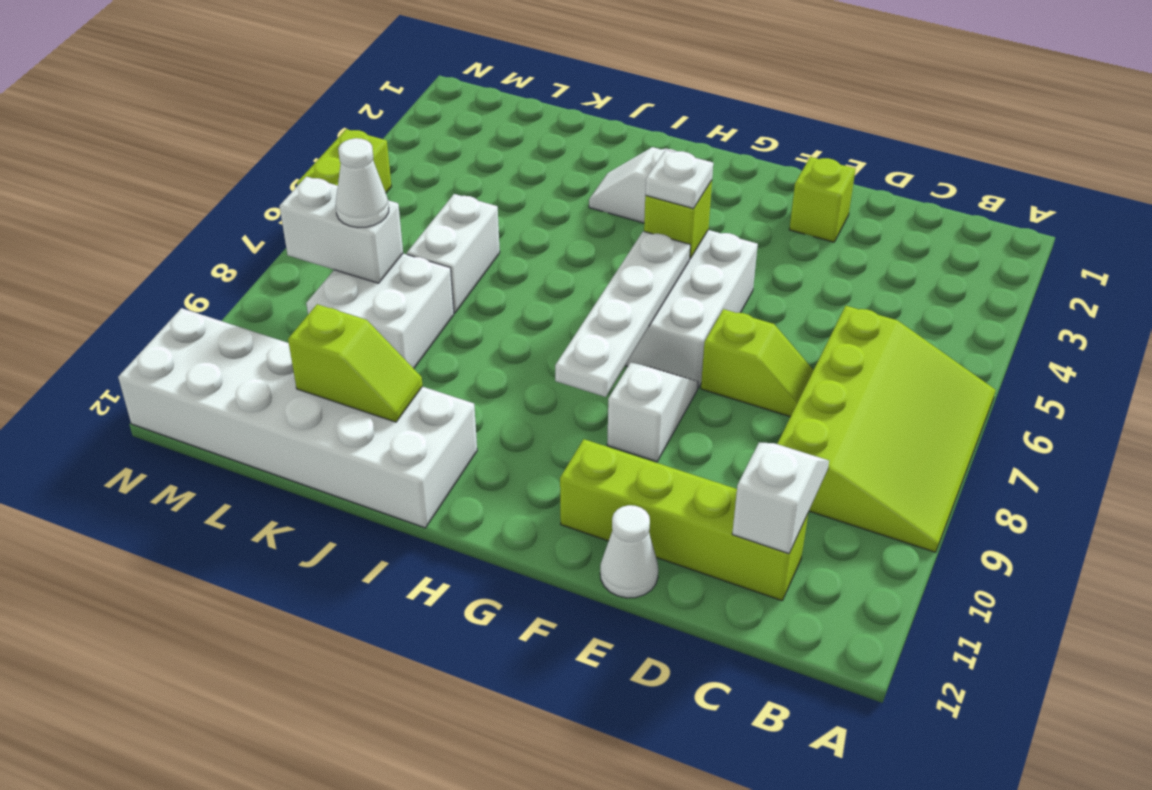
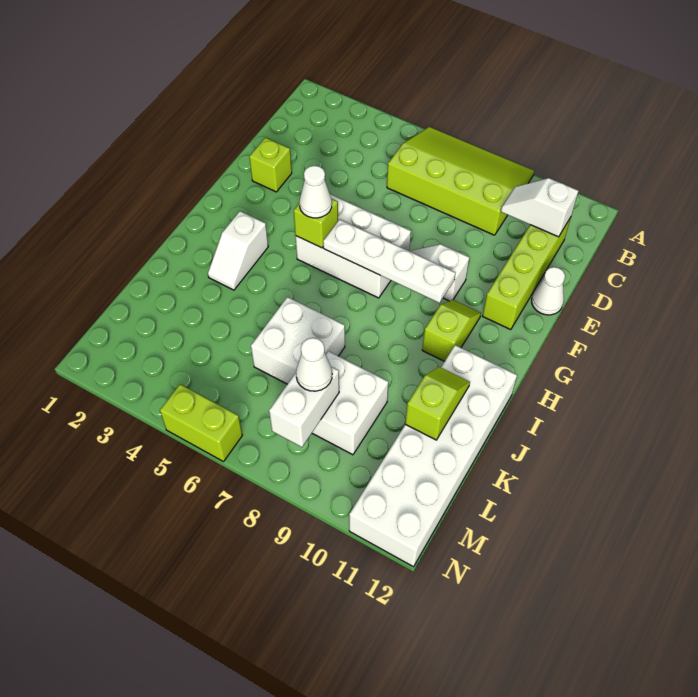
lime slope D7:E7 level 1 top E -> lime slope G10:H10 level 1 top H
white plate G5 level 3 -> white cone G5 level 3
white brick K6:K7 level 1 -> white brick J6:K7 level 1

